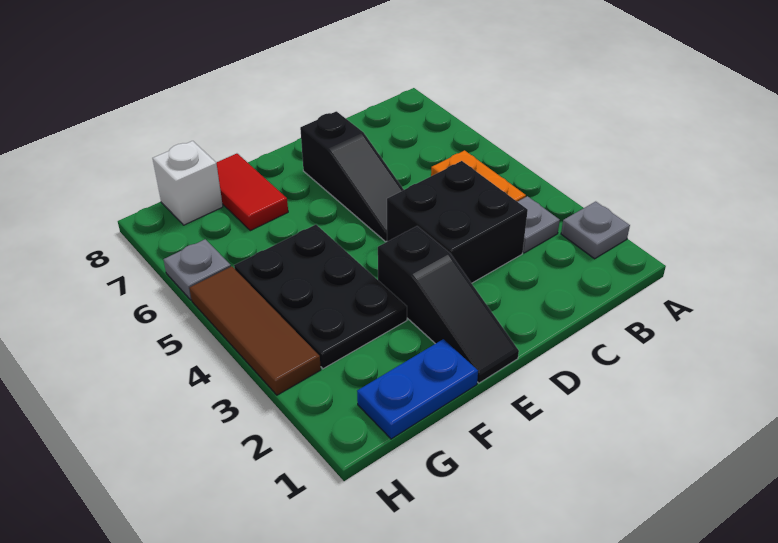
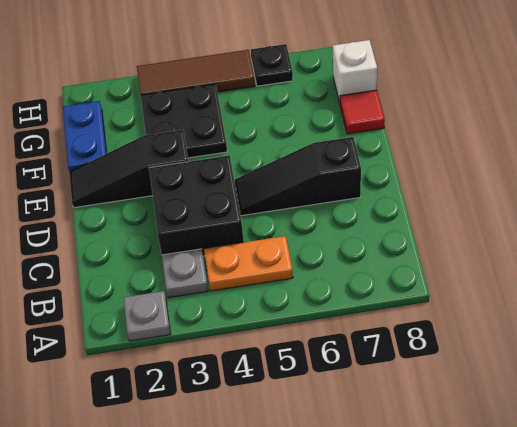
black plate F3:G5 level 1 -> black plate F3:G4 level 1
red tile F7:F8 level 1 -> red tile F8 level 1
grey plate H6 level 1 -> black plate H6 level 1

